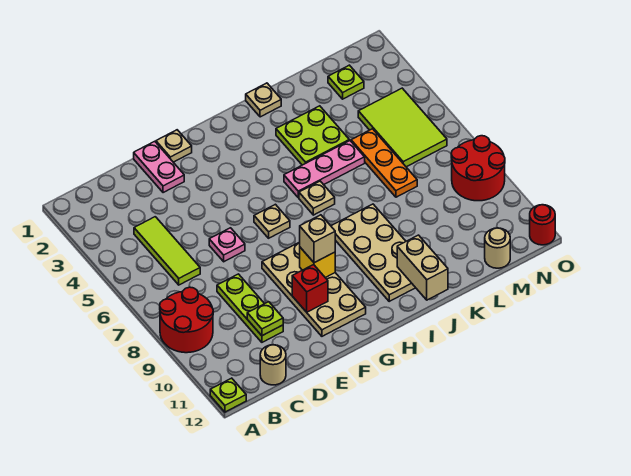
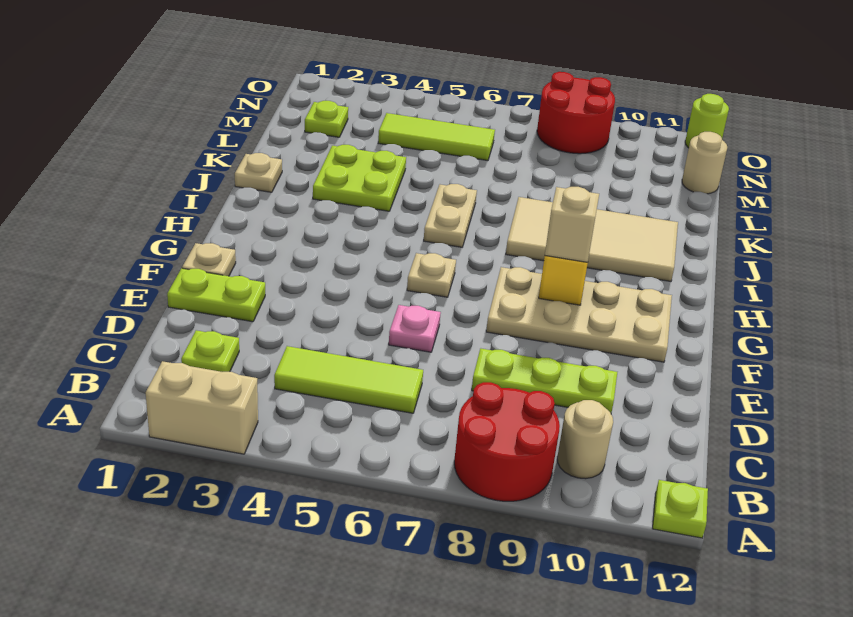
tan round brick C12 level 1 -> tan round brick B10 level 1
lime plate D10 level 2 -> lime plate C2 level 1
pink plate E1:E2 level 1 -> lime plate E1:E2 level 1
red brick F10 level 2 -> none
pink plate I5:K5 level 1 -> none
tan plate I6 level 1 -> tan plate I6:J6 level 1
tan plate I8:J11 level 1 -> tan tile I8:J11 level 1
tan brick J11:J12 level 2 -> tan brick A2:A3 level 1
orange plate L5:L7 level 1 -> none
lime tile M4:N6 level 1 -> lime tile M4:M6 level 1
red round brick O12 level 1 -> lime round brick O12 level 1

